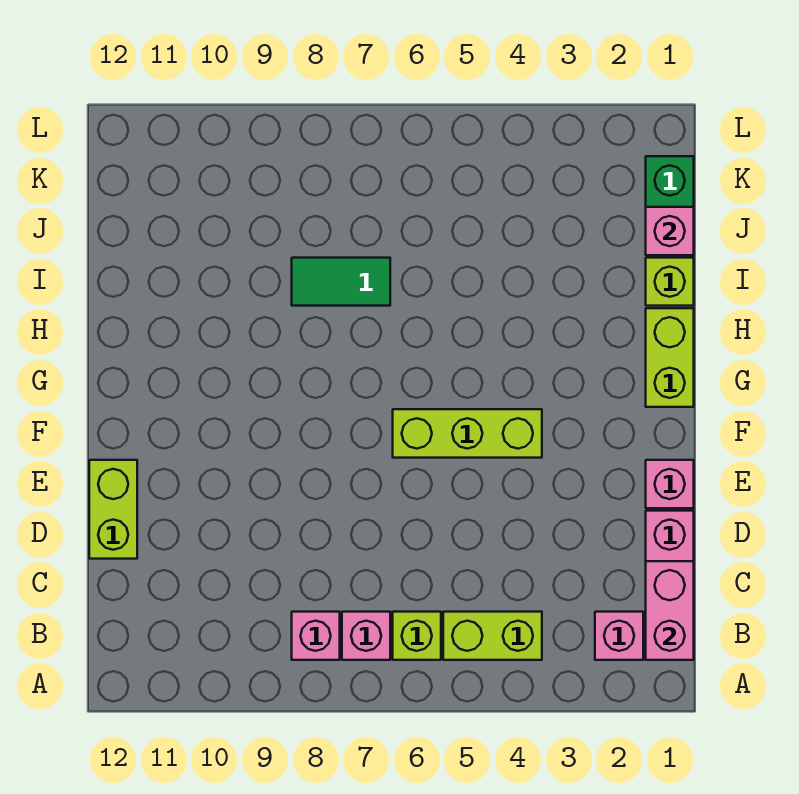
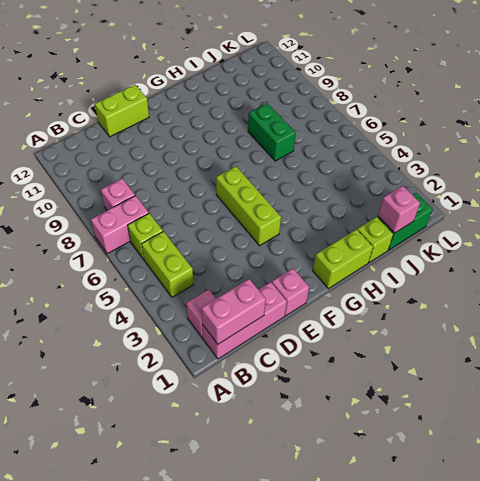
pink brick B7 level 1 -> pink brick A7:B7 level 1
green tile I7:I8 level 1 -> green brick I7:I8 level 1

